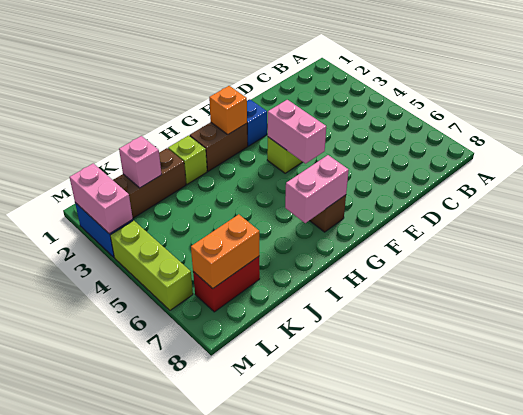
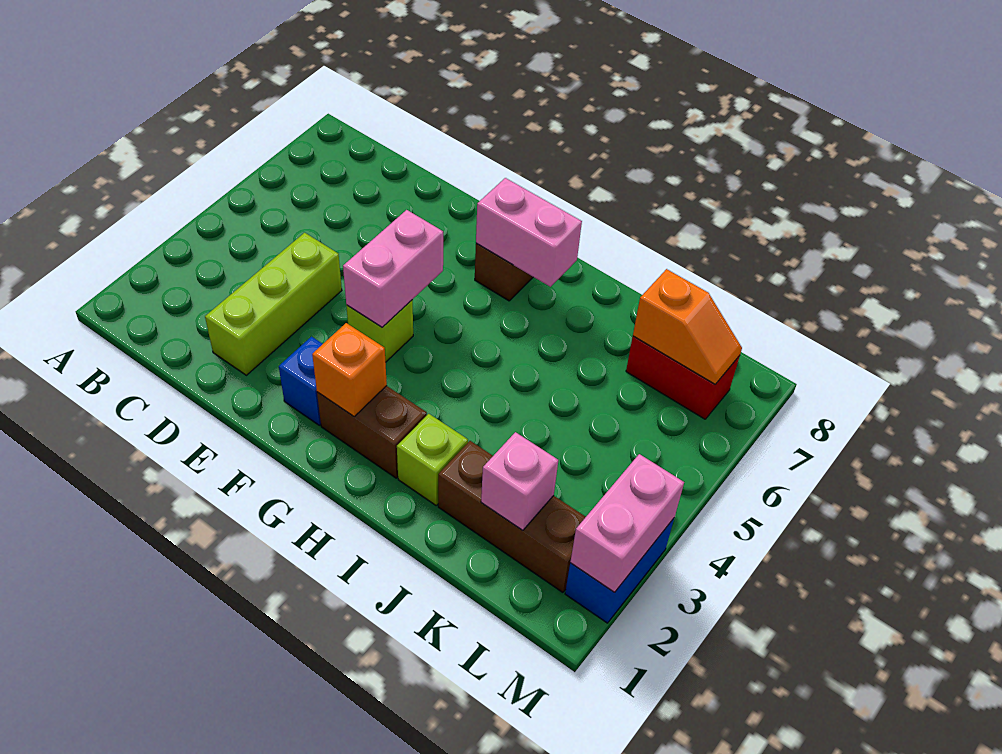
orange brick K7:L7 level 2 -> orange slope K7:L7 level 2 top K
lime brick M4:M6 level 1 -> lime brick D2:D4 level 1

